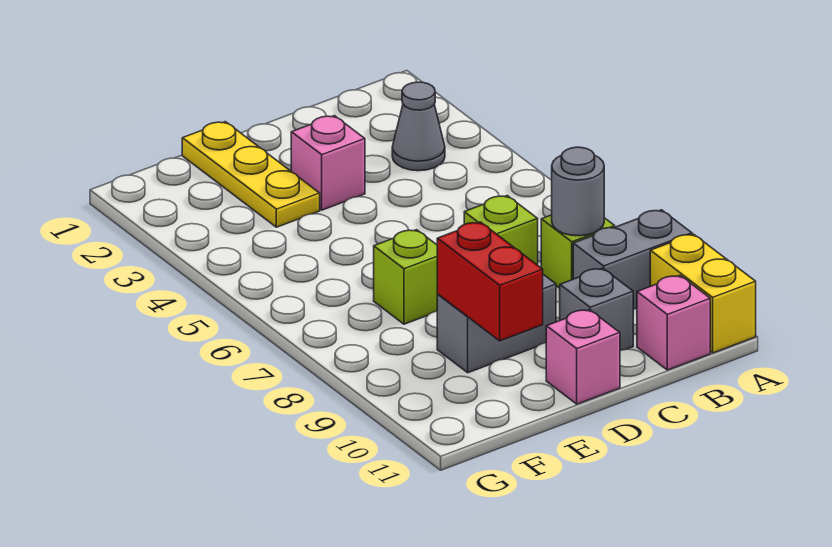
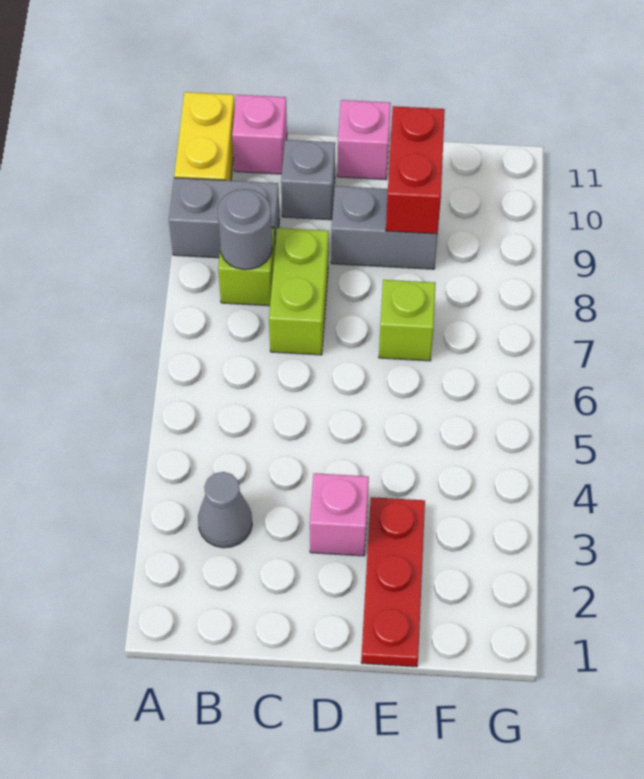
lime brick C7 level 1 -> lime brick C7:C8 level 1
yellow plate E1:E3 level 1 -> red plate E1:E3 level 1

